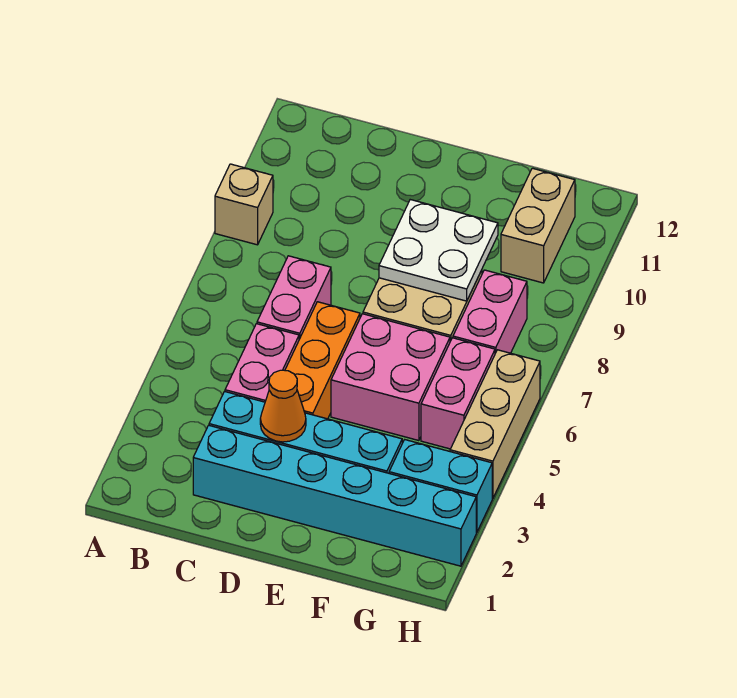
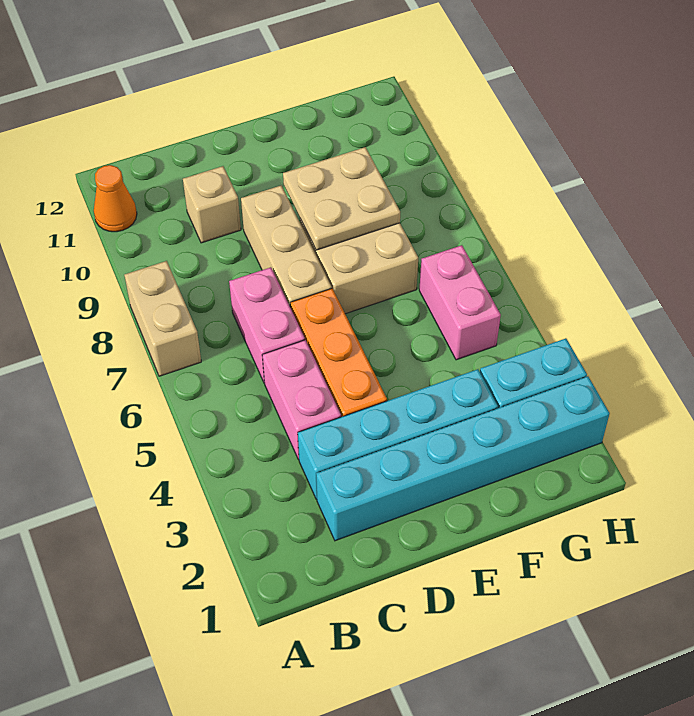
tan brick A9 level 1 -> tan brick C10 level 1
orange cone D3 level 2 -> orange cone A11 level 1
pink brick E5:F6 level 1 -> none
white plate E8:F9 level 2 -> tan plate E8:F9 level 2
pink brick G7:G8 level 1 -> none
tan brick G10:G11 level 1 -> tan brick A7:A8 level 1
tan brick H4:H6 level 1 -> tan brick D7:D9 level 1

